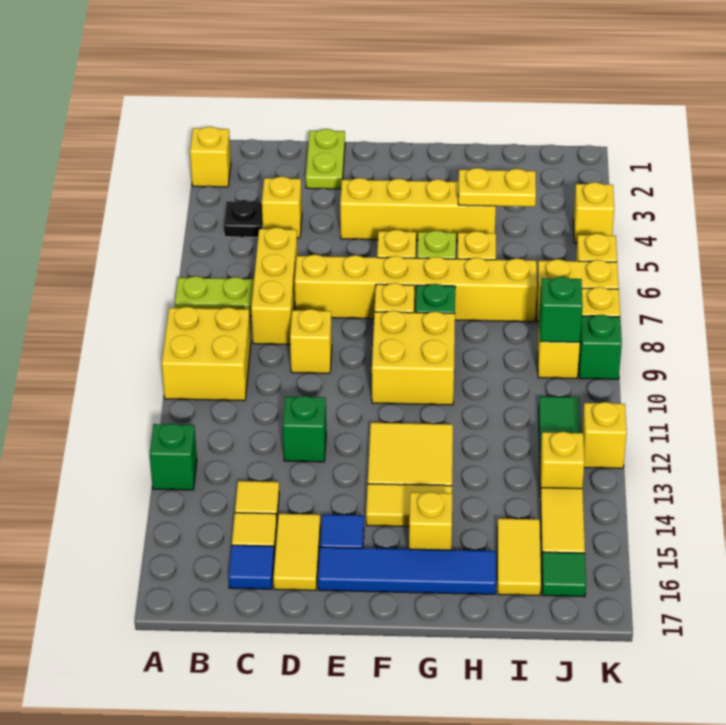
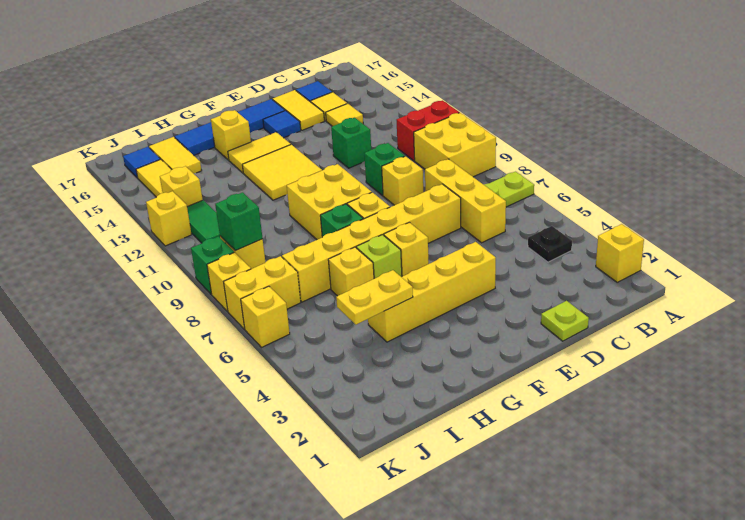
none -> red brick A11:B11 level 1
green brick A13 level 1 -> green brick D10 level 1
yellow brick C4 level 1 -> none
lime plate D1:D2 level 1 -> lime plate D1 level 1
green tile J16 level 1 -> blue tile J16 level 1
yellow brick K4 level 1 -> none

